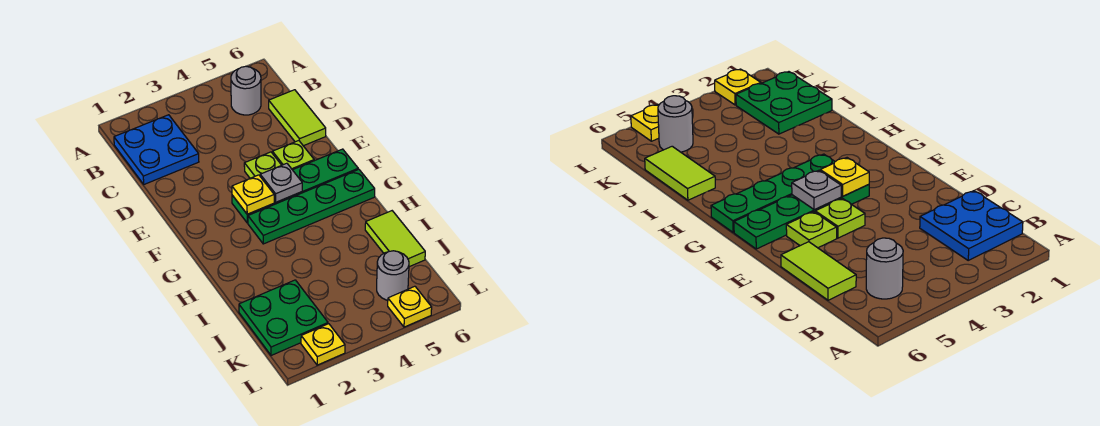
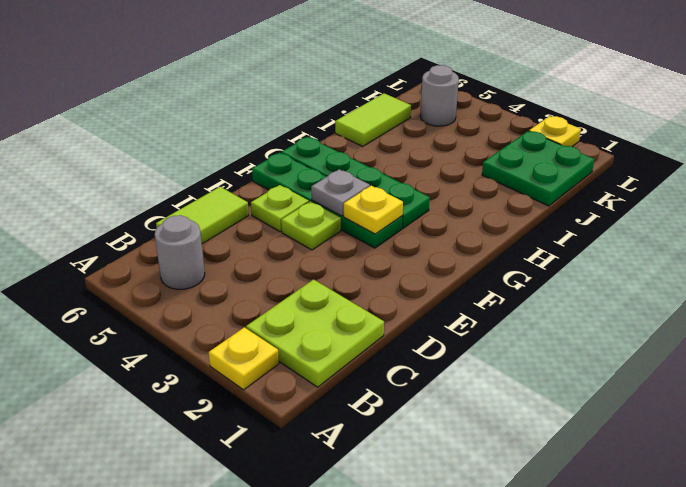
blue plate B1:C2 level 1 -> lime plate B1:C2 level 1
yellow plate L5 level 1 -> yellow plate A2 level 1

